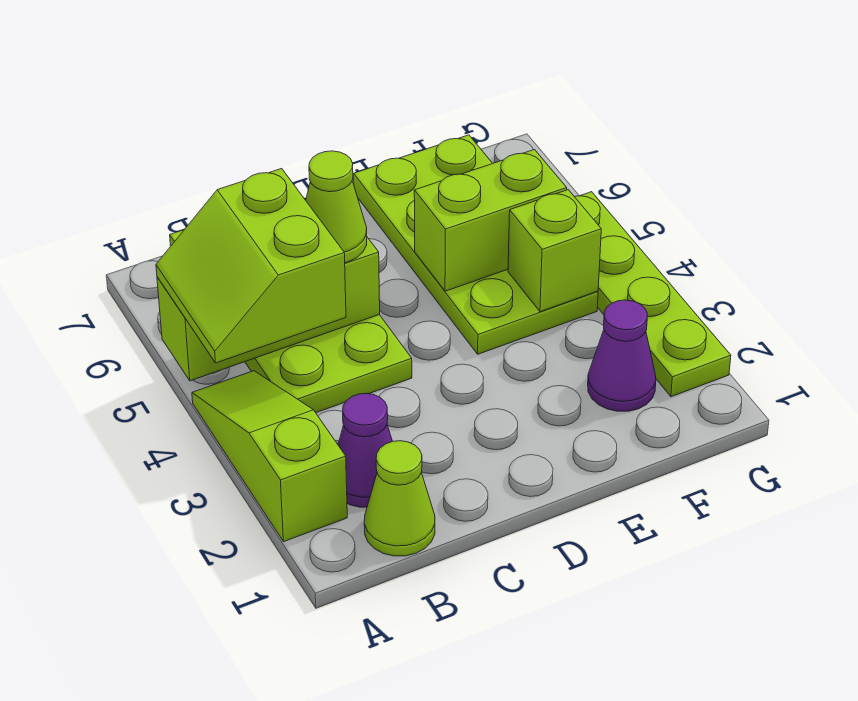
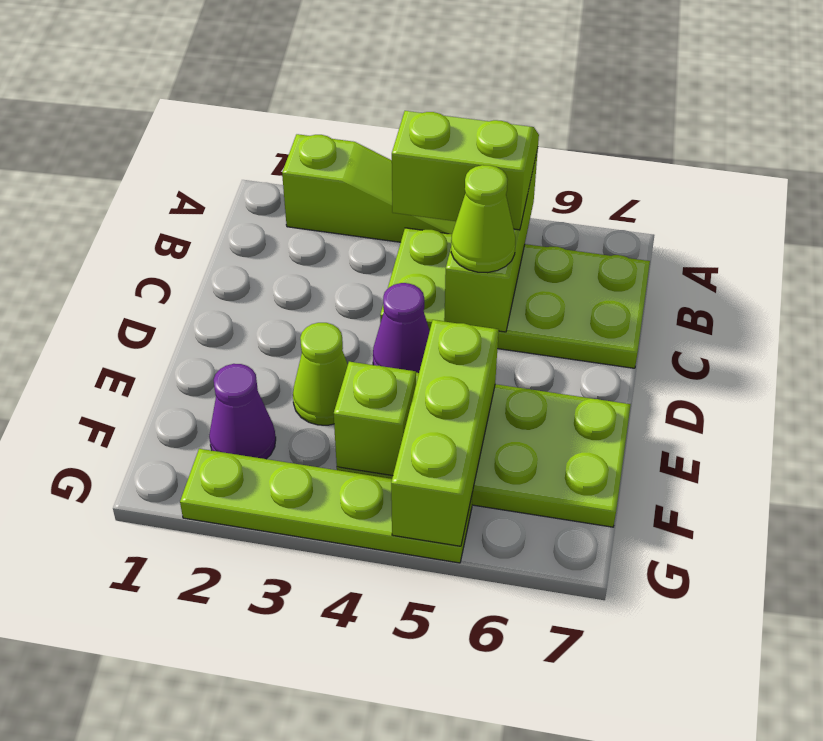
lime cone B1 level 1 -> lime cone E3 level 1
purple cone B2 level 1 -> purple cone D4 level 1
lime brick E5:F5 level 2 -> lime brick E5:G5 level 2

